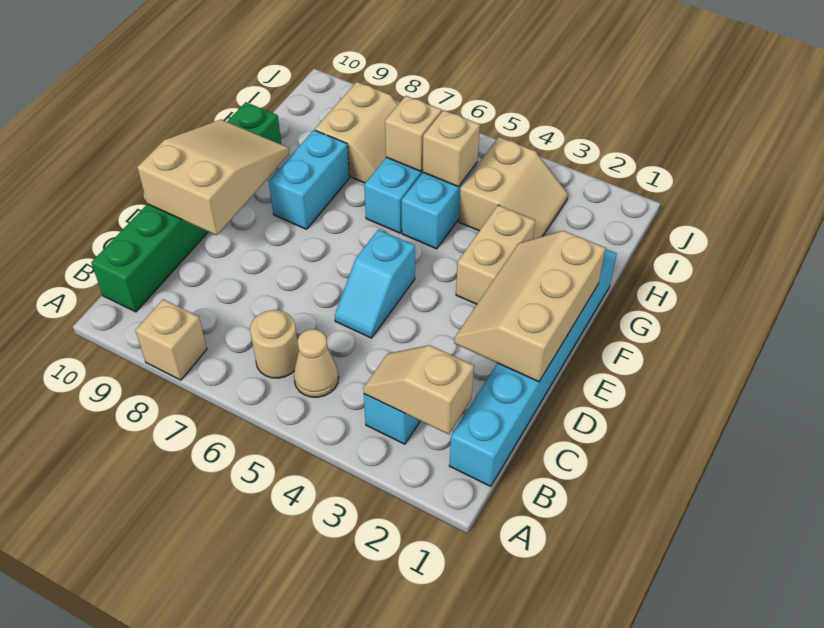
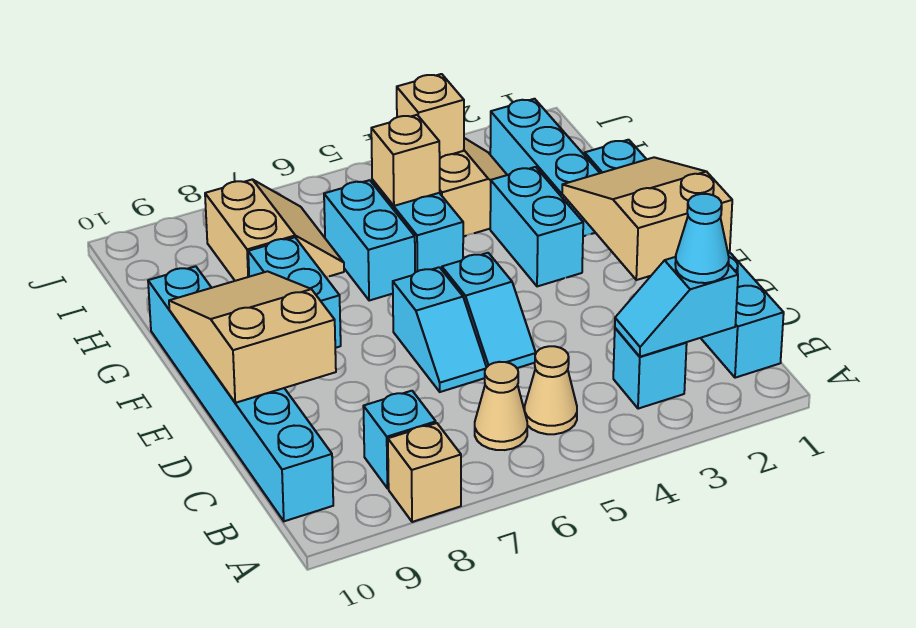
tan slope B2:B3 level 2 top 2 -> cyan slope B2:B3 level 2 top 2
none -> cyan cone B2 level 3
tan round brick B6 level 1 -> tan cone B6 level 1
none -> cyan brick B8 level 1
green brick B10:G10 level 1 -> cyan brick B10:G10 level 1
tan slope D1:F2 level 2 top 1 -> tan slope D1:F2 level 2 top D
none -> cyan slope D6:E6 level 1 top E
tan brick F3:G3 level 1 -> cyan brick F3:G3 level 1
none -> cyan brick G2:I2 level 1
tan brick H6 level 2 -> tan brick I4 level 2

